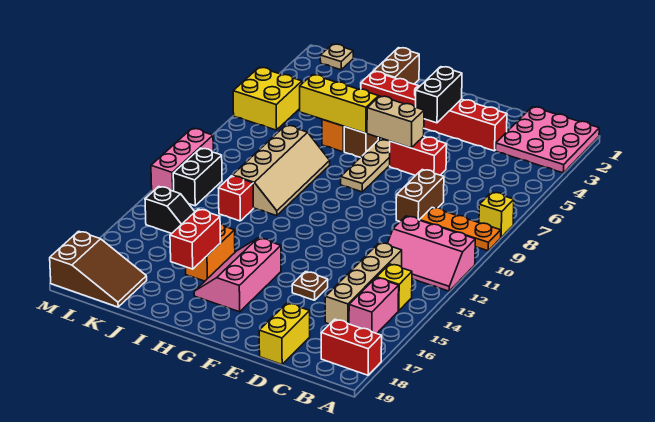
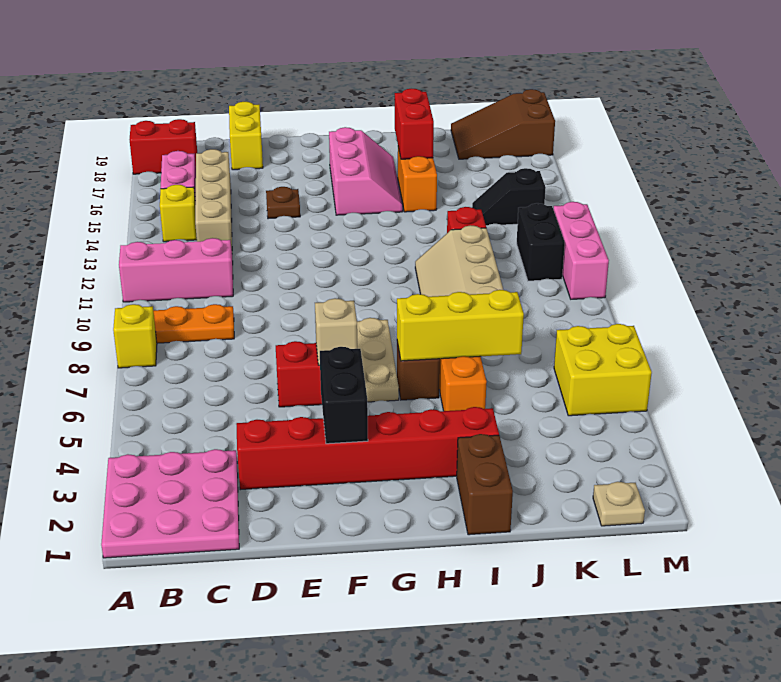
brown brick D8:D9 level 1 -> none
tan brick F6:G6 level 2 -> tan brick F6 level 2

